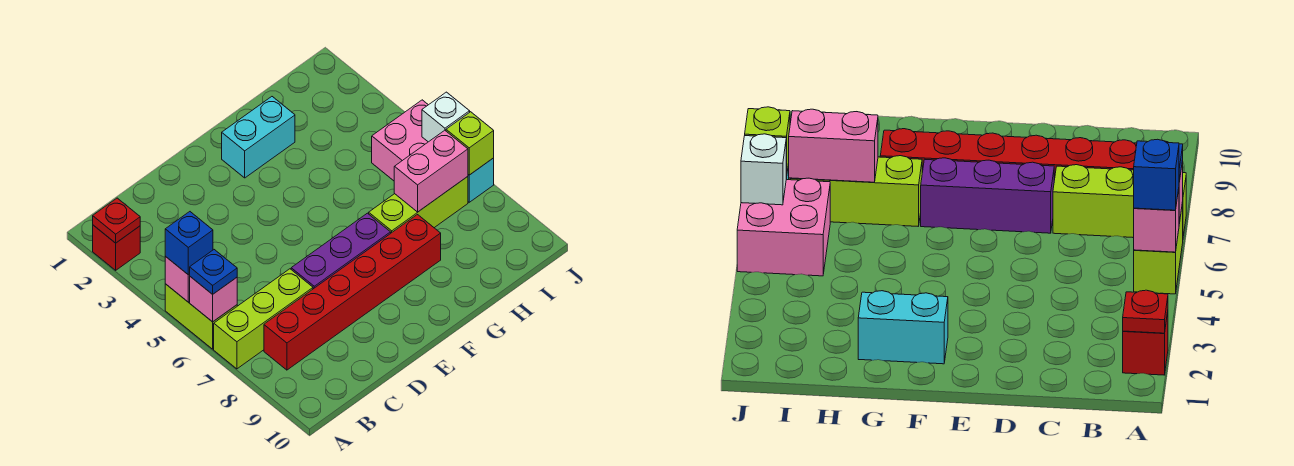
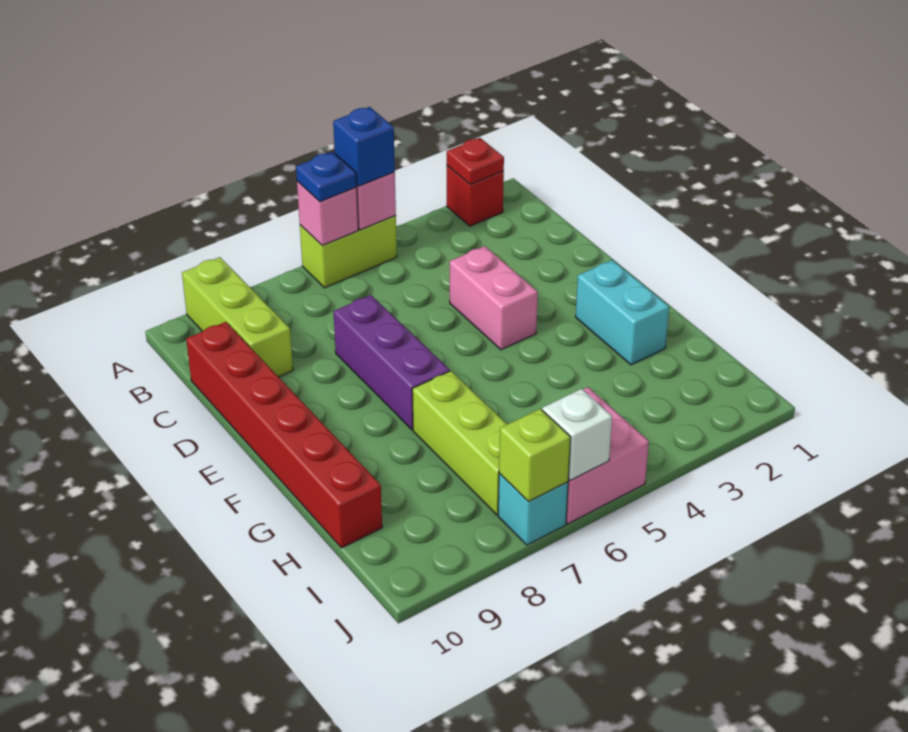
lime brick A7:C7 level 1 -> lime brick A9:C9 level 1
red brick B8:G8 level 1 -> red brick C10:H10 level 1
pink brick H7:I7 level 2 -> pink brick D4:E4 level 1

